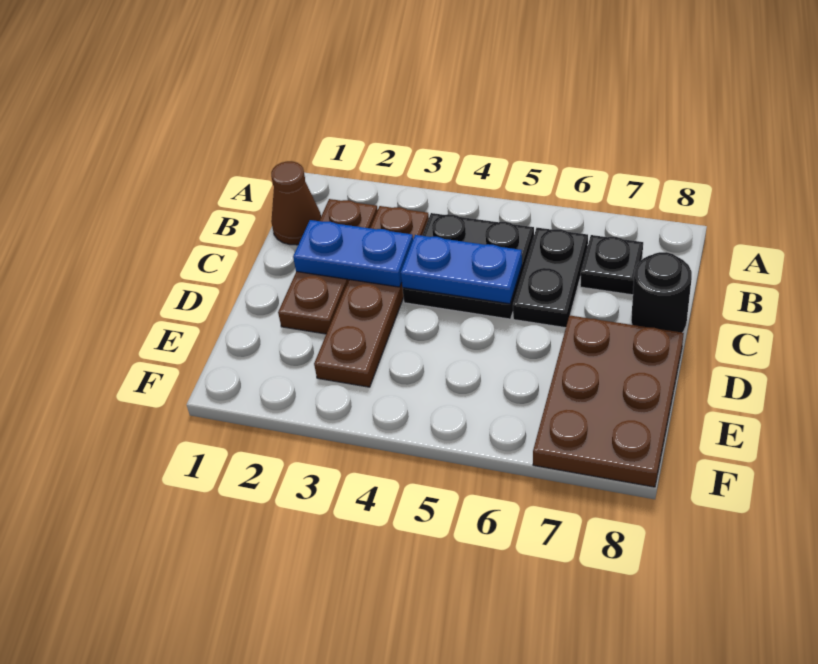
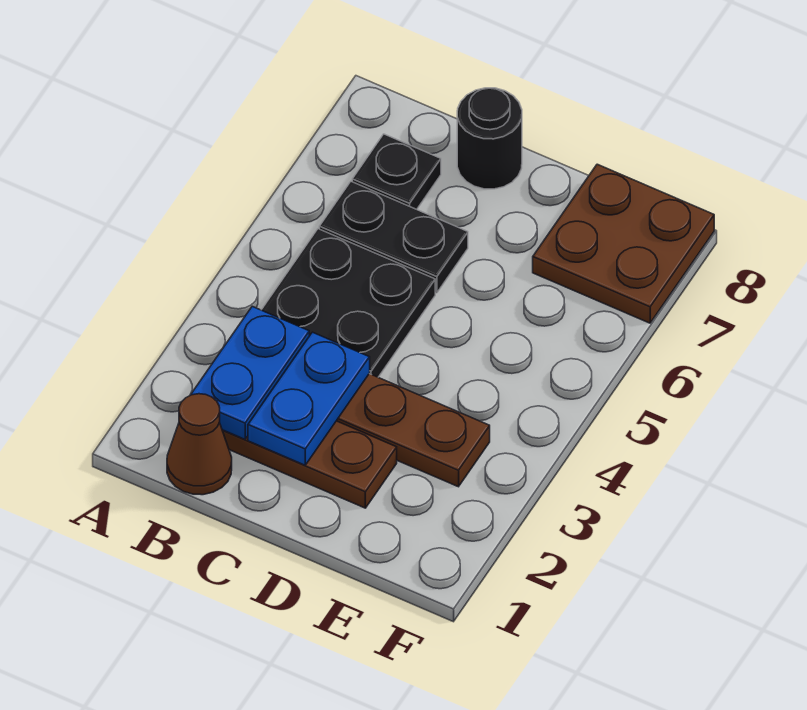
blue plate C4:C5 level 2 -> blue plate B2:B3 level 2
brown plate D7:F8 level 1 -> brown plate E7:F8 level 1

